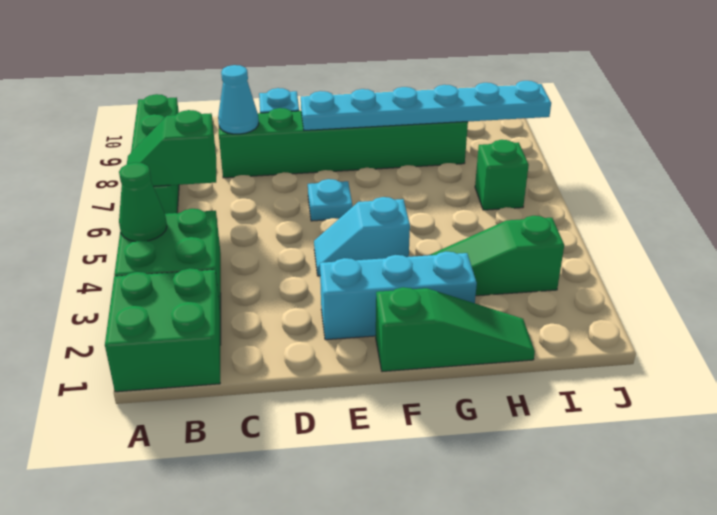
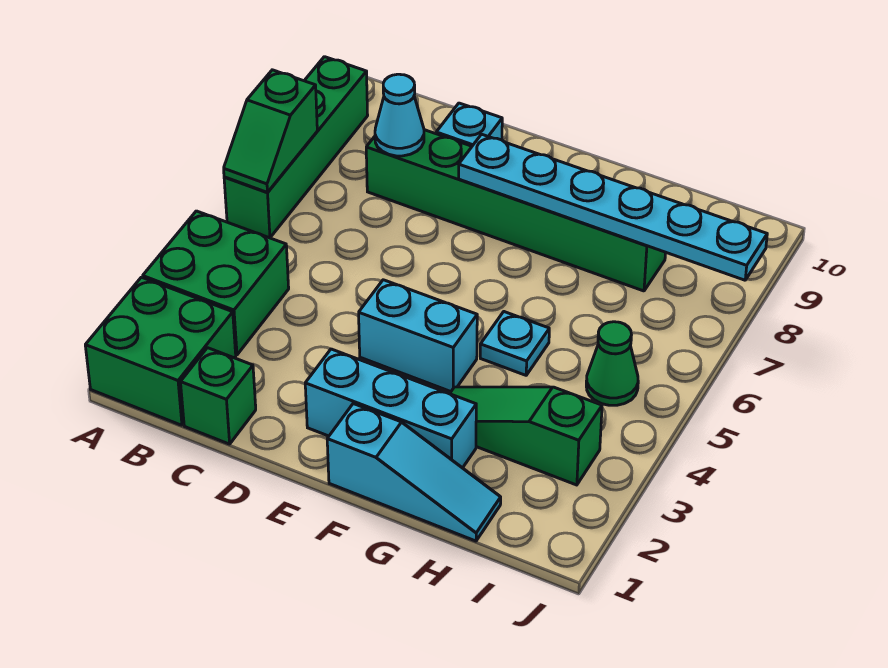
green cone A4 level 2 -> green cone I5 level 1
green slope A6:B6 level 2 top B -> green slope A6:A7 level 2 top 7
cyan slope E4:F4 level 1 top F -> cyan brick E4:F4 level 1
cyan plate E6 level 1 -> cyan plate G5 level 1
green slope F1:H1 level 1 top F -> cyan slope F1:H1 level 1 top F
green brick I6 level 1 -> green brick C1 level 1

